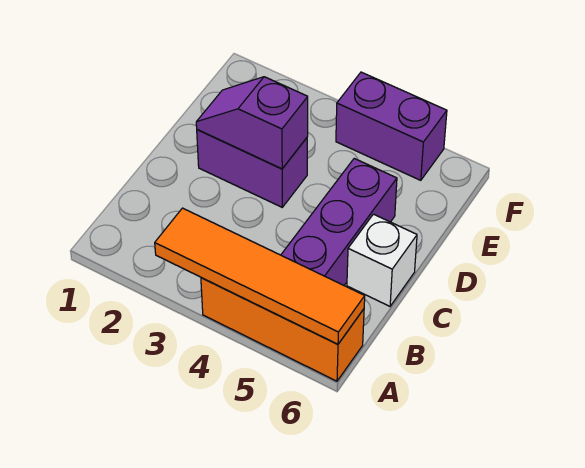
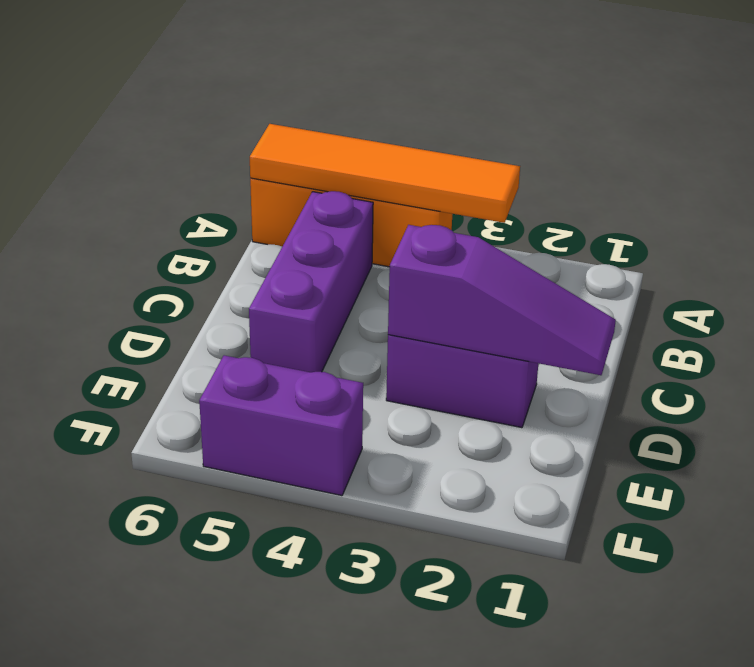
white brick C6 level 1 -> none
purple slope D2:D3 level 2 top 3 -> purple slope D1:D3 level 2 top 3

